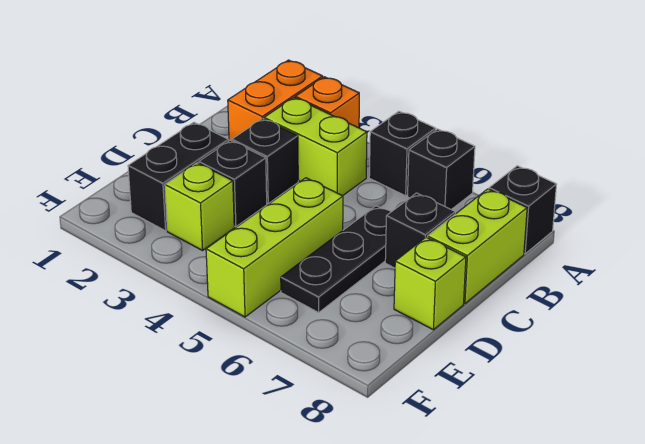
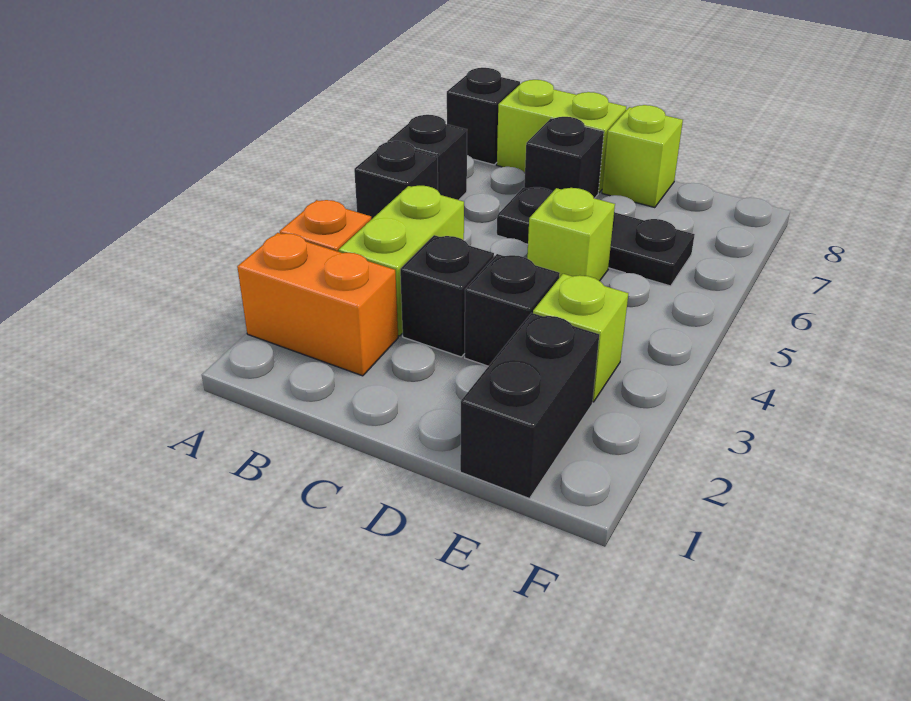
black brick D2:E2 level 1 -> black brick E1:E2 level 1
lime brick D5:F5 level 1 -> lime brick D5 level 1

